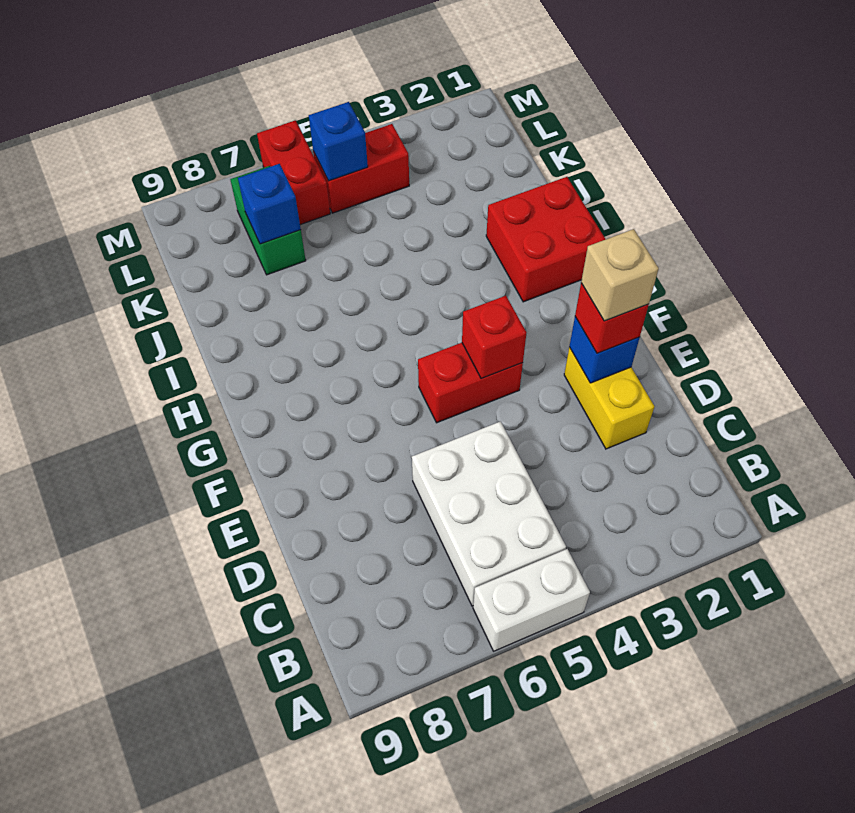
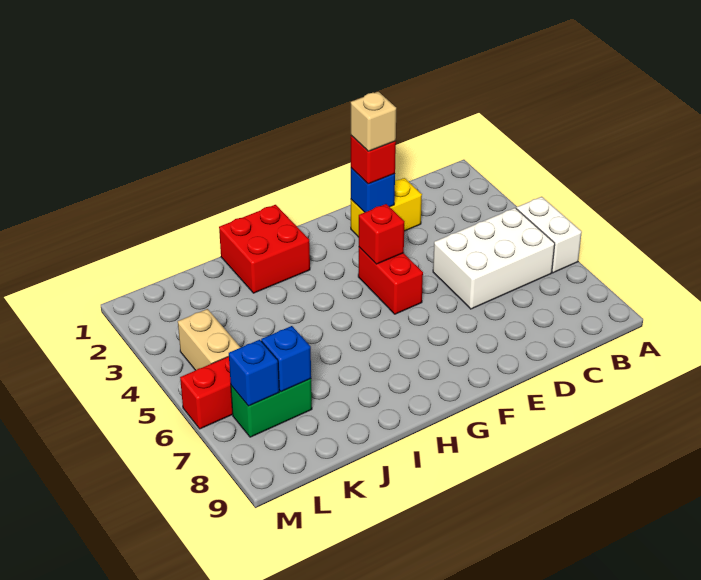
red brick L4:L5 level 1 -> tan brick L4:L5 level 1
blue brick L5 level 2 -> blue brick L7 level 2

